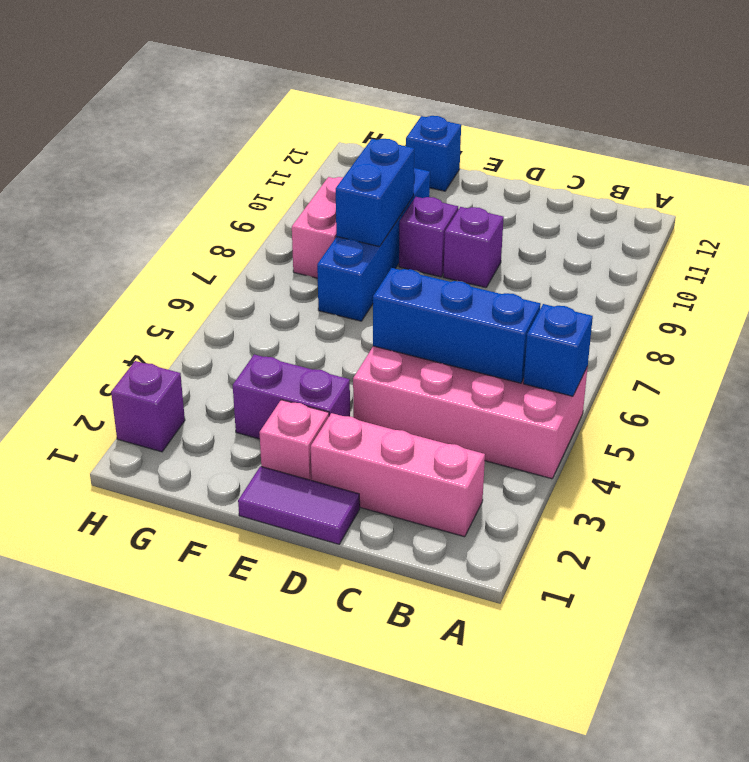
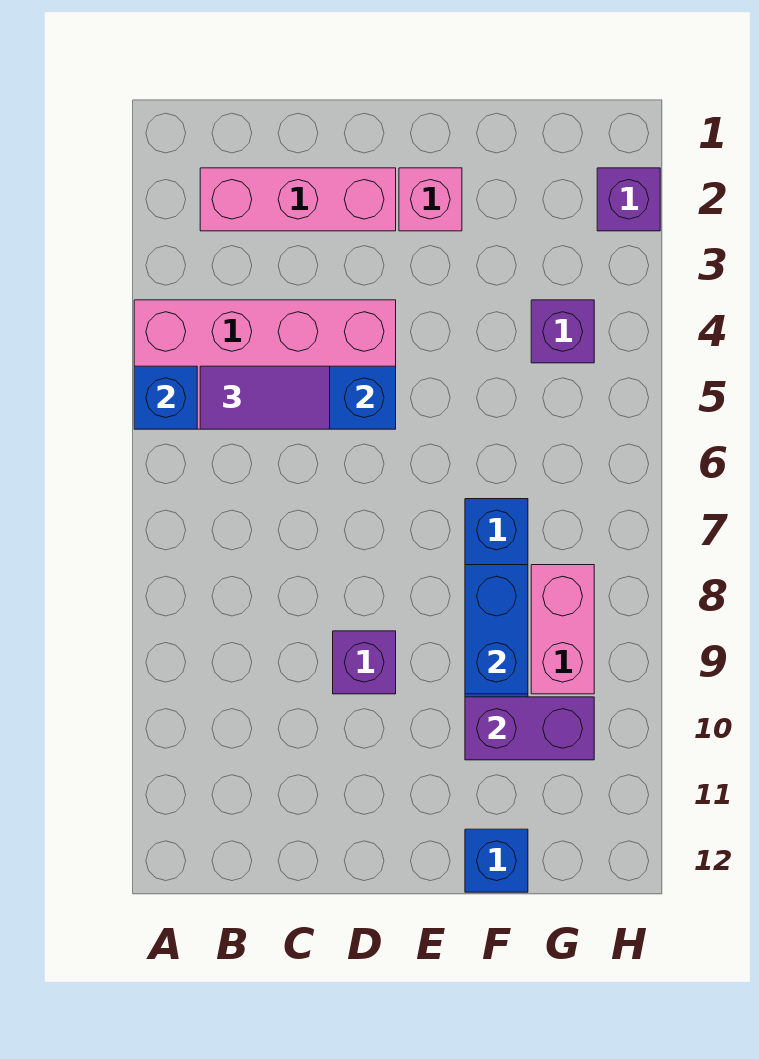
purple tile D1:E1 level 1 -> purple tile B5:C5 level 3
purple brick E3:F3 level 1 -> purple brick F10:G10 level 2
purple brick E9 level 1 -> purple brick G4 level 1

